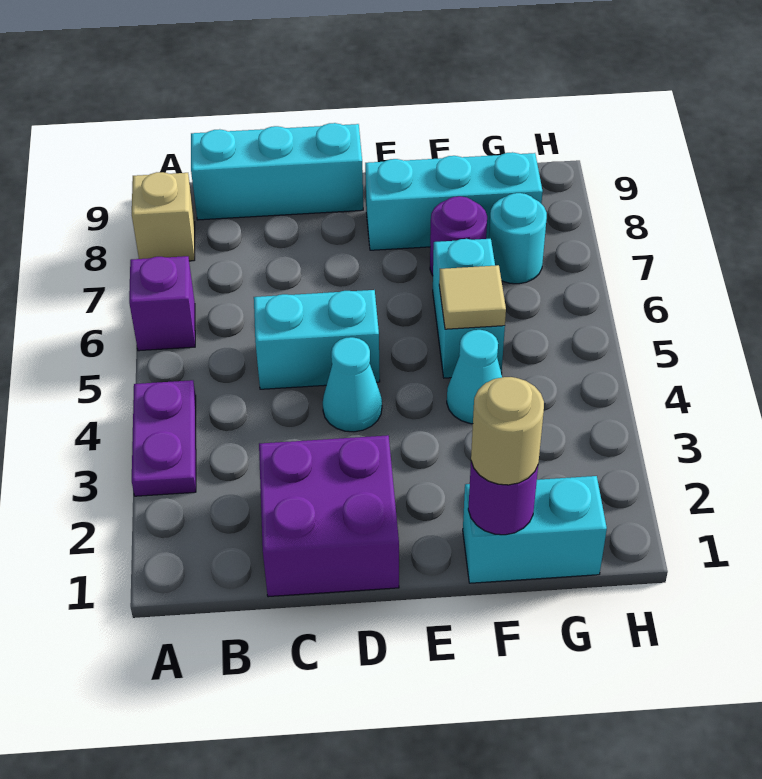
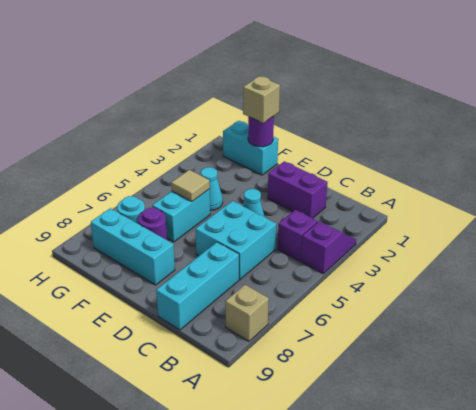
purple plate A3:A4 level 1 -> purple slope A3:A4 level 1 top 4
purple brick A6 level 1 -> purple brick B4 level 1
cyan brick B9:D9 level 1 -> cyan brick C7:C9 level 1
purple brick C1:D2 level 1 -> purple brick C2:D2 level 1
cyan brick C5:D5 level 1 -> cyan brick C5:D6 level 1
tan round brick F1 level 3 -> tan brick F1 level 3

